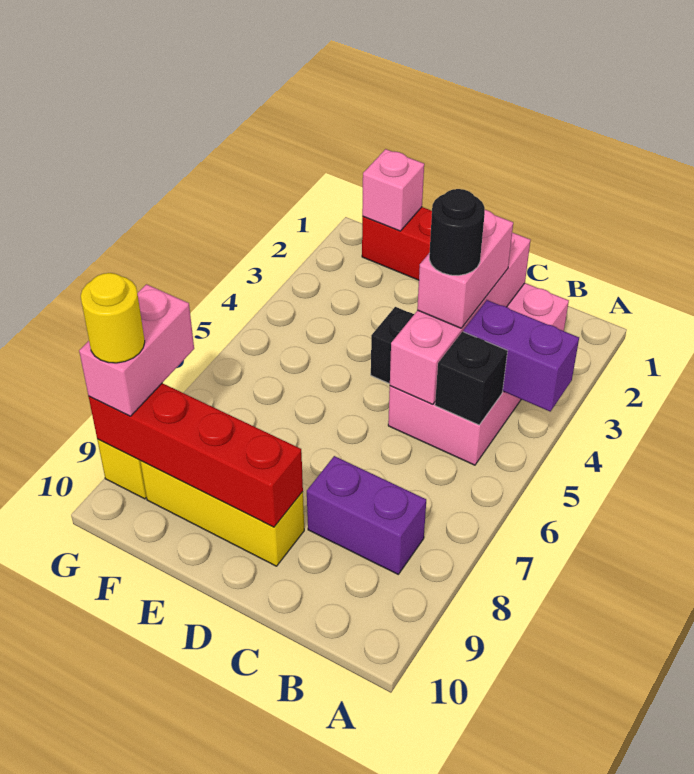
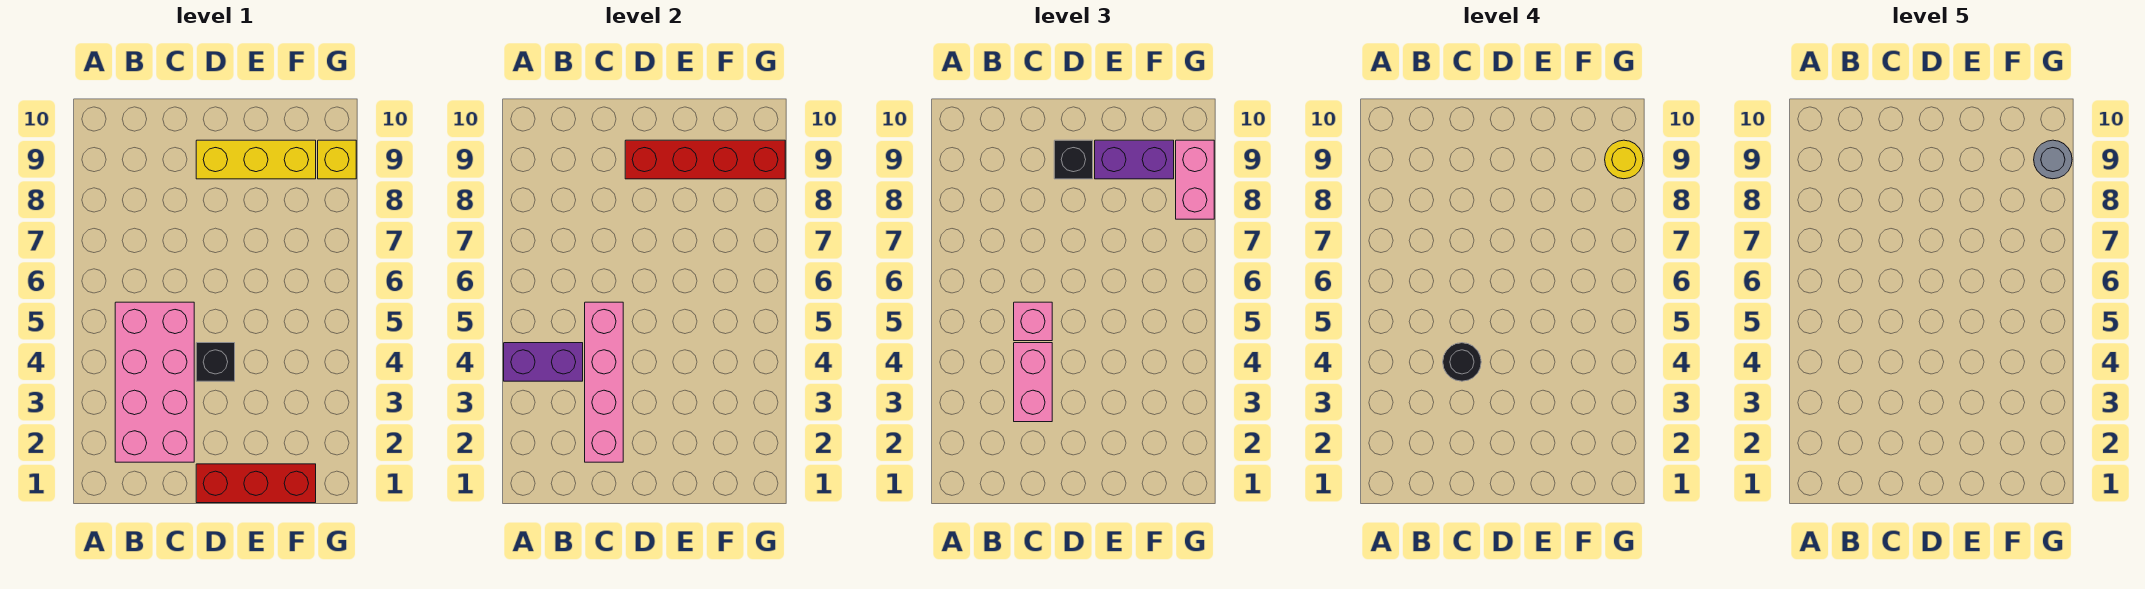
black brick B5 level 2 -> black brick D9 level 3
purple brick B8:C8 level 1 -> purple brick E9:F9 level 3
pink brick F1 level 2 -> pink brick C5 level 3
none -> grey round brick G9 level 5

